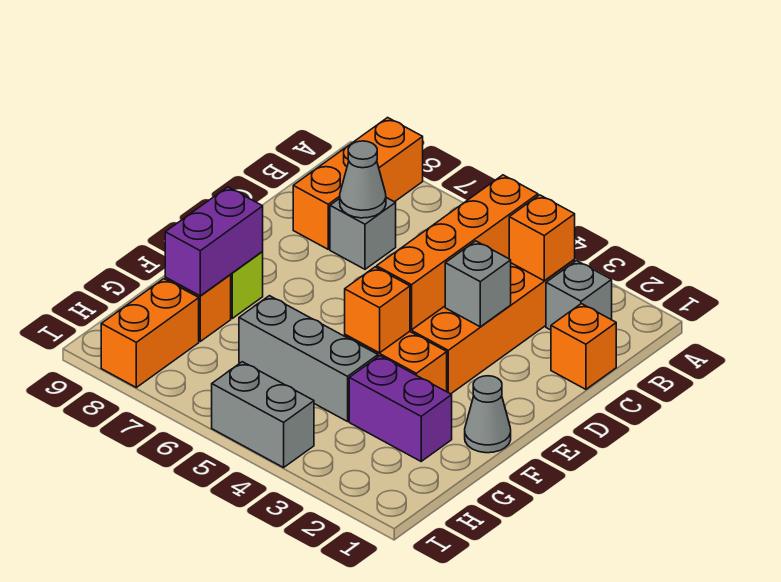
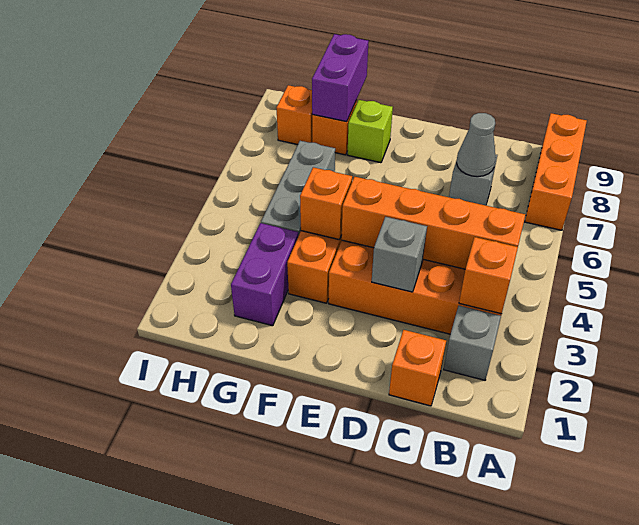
orange brick A8:C8 level 1 -> orange brick A7:A9 level 1
grey cone F1 level 1 -> none
purple brick F8:G8 level 2 -> purple brick G8:G9 level 2
orange brick H8:I8 level 1 -> orange brick H8 level 1
grey brick I4:I5 level 1 -> none

